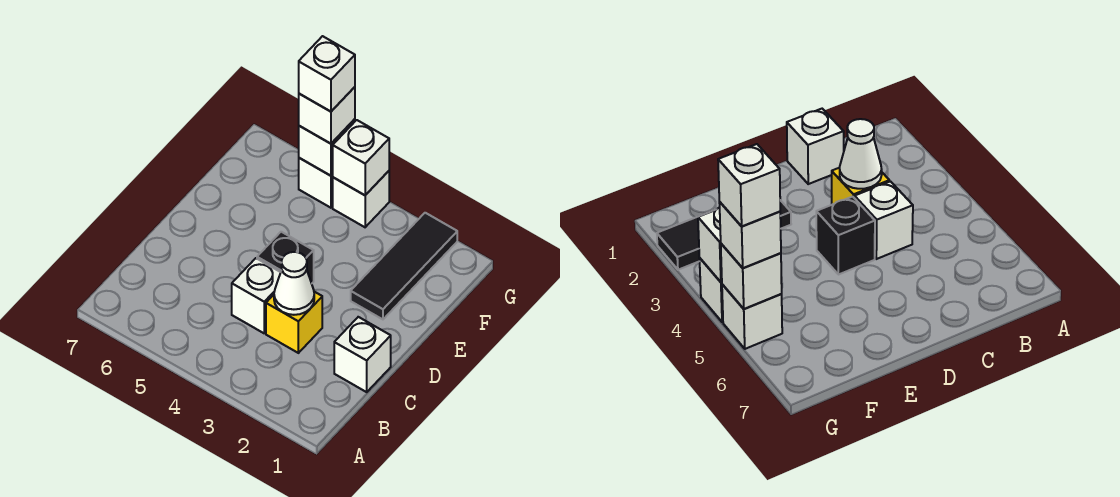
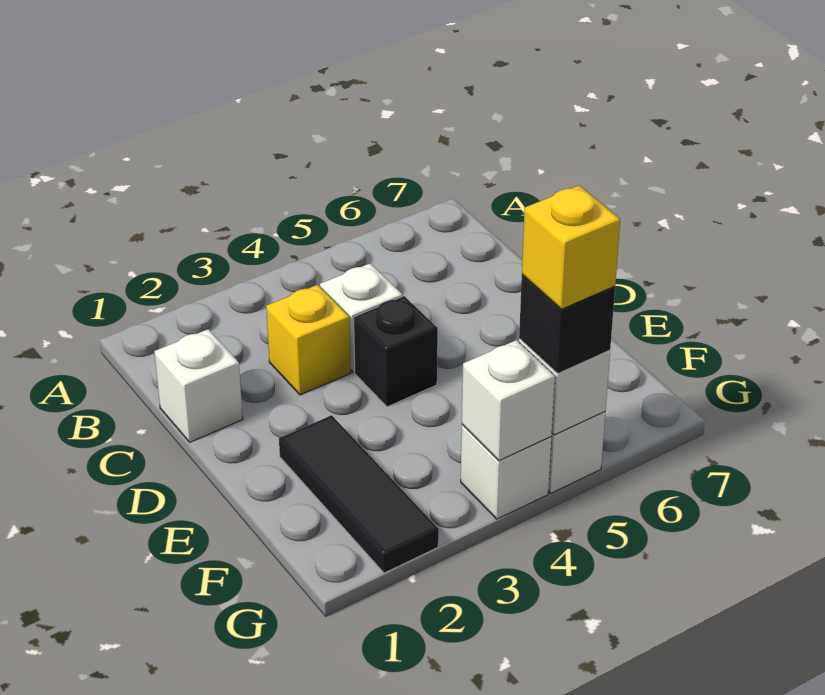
white cone C3 level 2 -> none
white brick G5 level 3 -> black brick G5 level 3
white brick G5 level 4 -> yellow brick G5 level 4

